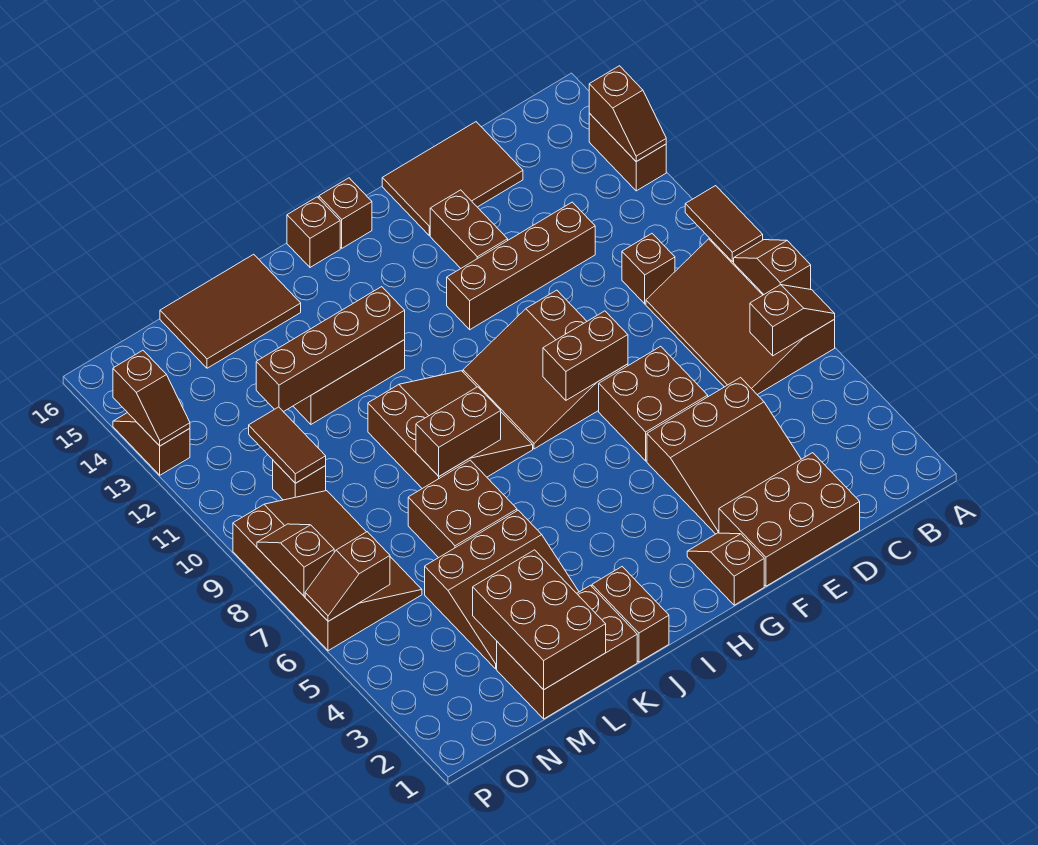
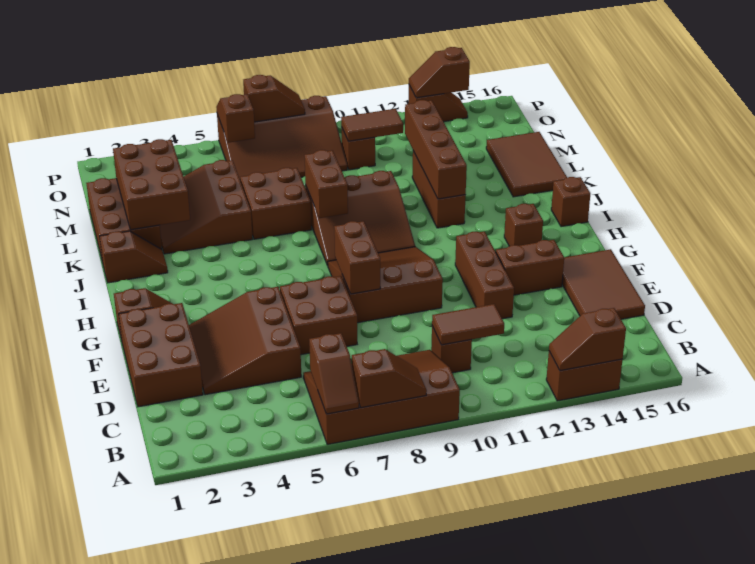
brown tile A9:A10 level 2 -> brown tile C10:C11 level 2
brown brick D12:G12 level 1 -> brown brick E12:G12 level 1
brown brick H16 level 1 -> brown brick H14 level 1
brown brick J1:J2 level 1 -> brown slope J1:J2 level 1 top 1
brown brick L1:M3 level 2 -> brown brick K2:M3 level 2

